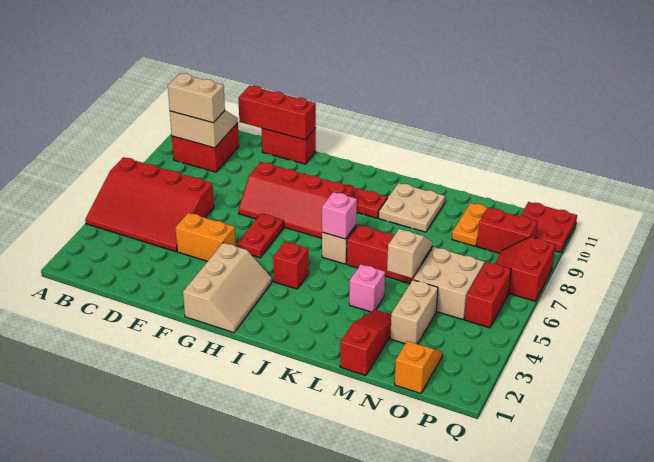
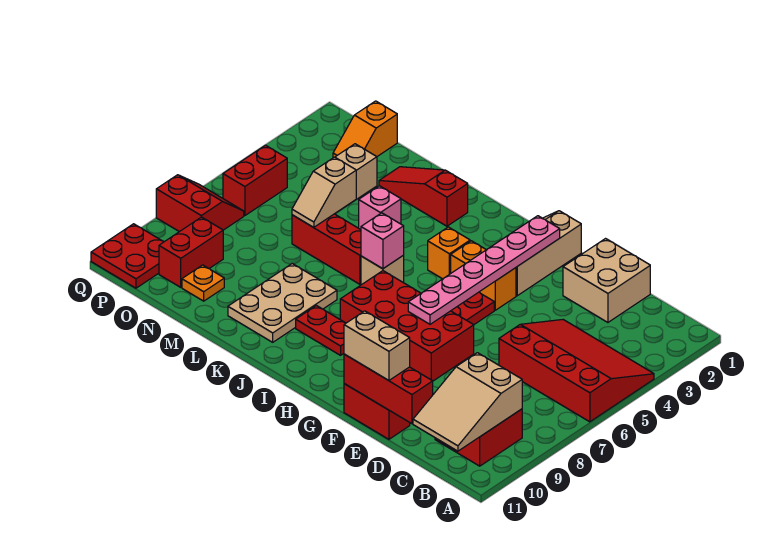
tan slope B9:C10 level 2 top 9 -> tan slope B9:C11 level 2 top 9
tan brick B9:C9 level 3 -> tan brick E11:F11 level 3
orange brick E4:F4 level 1 -> orange brick G4:H4 level 1
red slope F7:I8 level 1 top 8 -> red brick F7:I8 level 1
none -> pink plate G2:G7 level 2
red brick I4 level 1 -> orange brick I4 level 1
tan plate K9:L10 level 1 -> tan plate K8:L10 level 1
red slope M1:M3 level 1 top 1 -> red slope K2:M2 level 1 top K
tan brick N5:O6 level 1 -> tan brick D1:E2 level 1
orange plate N9:N10 level 1 -> orange plate N10 level 1
red brick O9:P9 level 1 -> red brick O9:O10 level 1
red slope P7:Q8 level 1 top Q -> red slope P7:Q8 level 1 top 8

